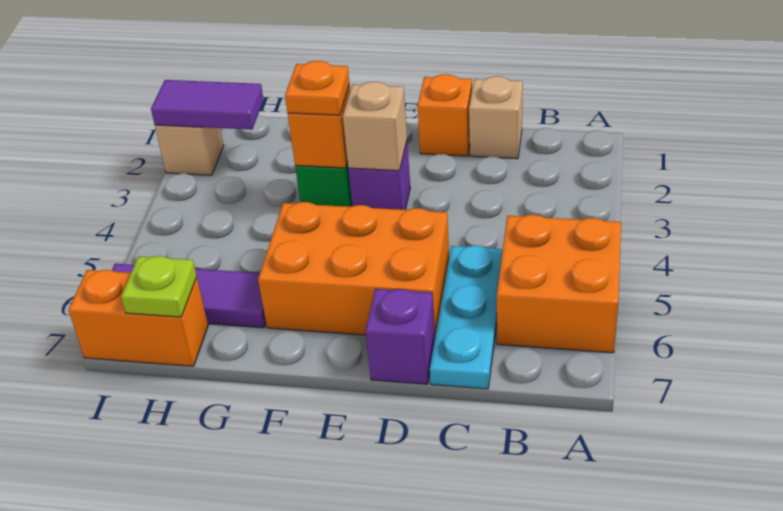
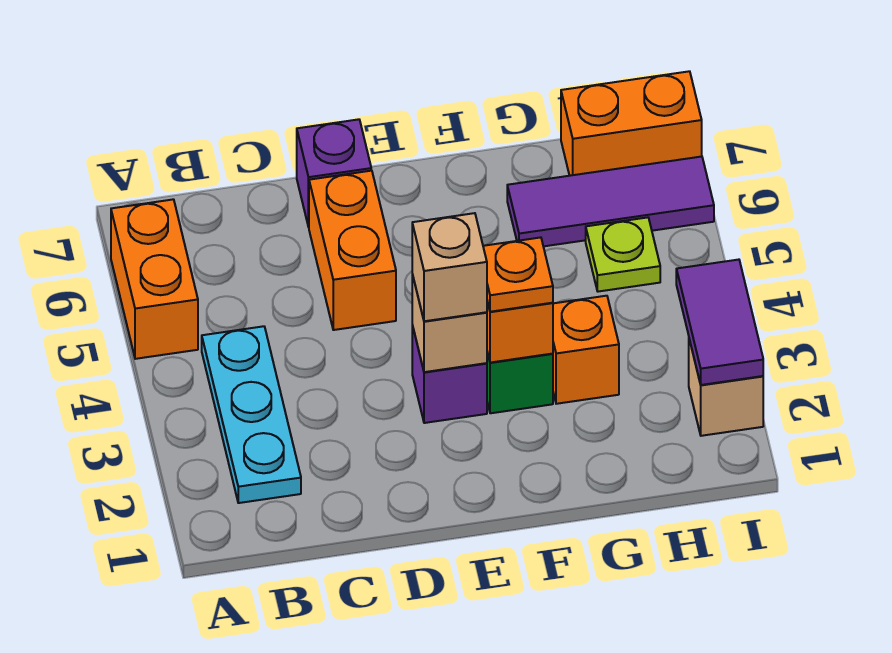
orange brick A5:B6 level 1 -> orange brick A5:A6 level 1
tan brick C1 level 1 -> tan brick E3 level 3
cyan plate C5:C7 level 1 -> cyan plate B2:B4 level 1
orange brick D1 level 1 -> orange brick G3 level 1
orange brick D5:F6 level 1 -> orange brick D5:D6 level 1
purple tile H2:I2 level 2 -> purple tile I2:I3 level 2
lime plate H7 level 2 -> lime plate H5 level 1

